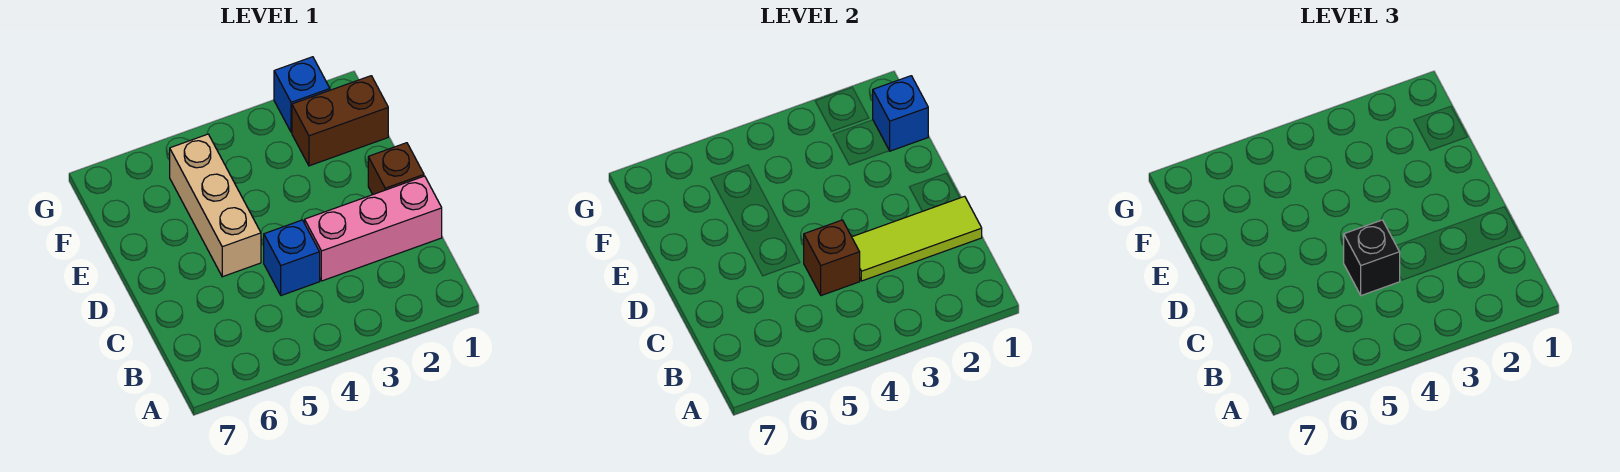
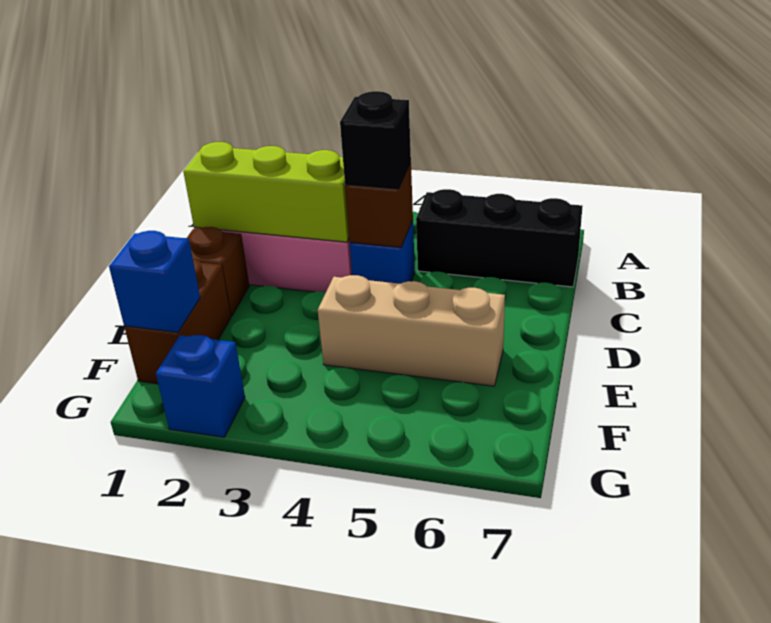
none -> black brick B5:B7 level 1
lime tile C1:C3 level 2 -> lime brick C1:C3 level 2
tan brick D5:F5 level 1 -> tan brick E4:E6 level 1
brown brick F1:F2 level 1 -> brown brick E1:F1 level 1

